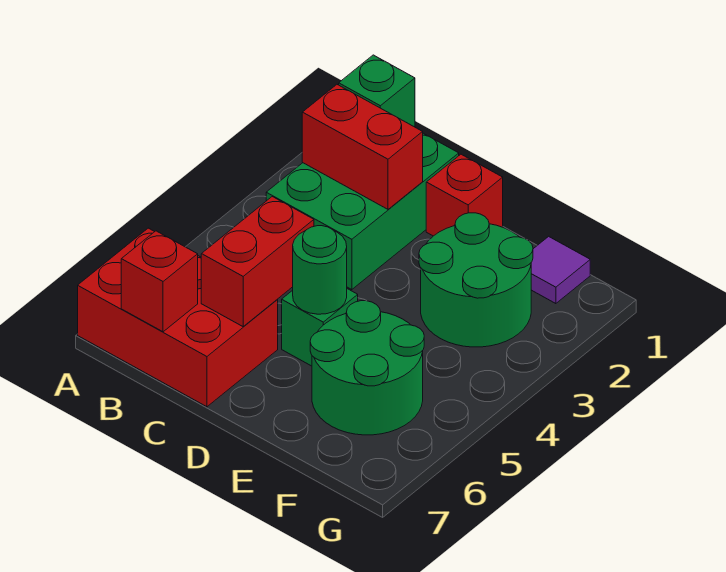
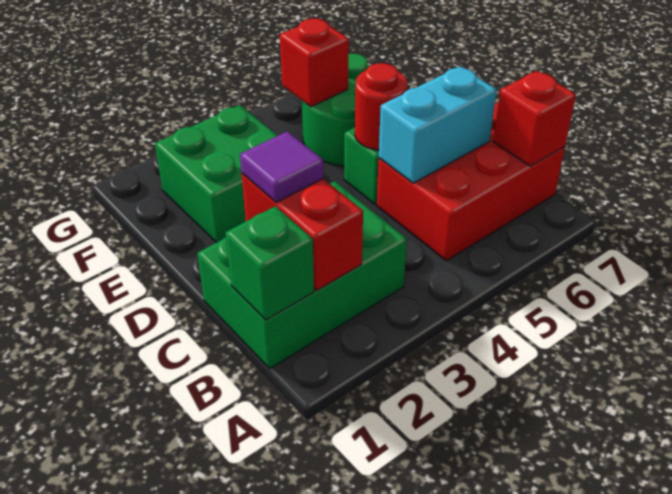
red brick A6:C7 level 1 -> red brick B5:C7 level 1
red brick C5:C6 level 2 -> cyan brick C5:C6 level 2
red brick D1 level 1 -> red brick F5 level 2
green round brick D5 level 2 -> red round brick D5 level 2
green round brick E2:F3 level 1 -> green brick E2:F3 level 1
purple tile F1 level 1 -> purple tile C2 level 3

